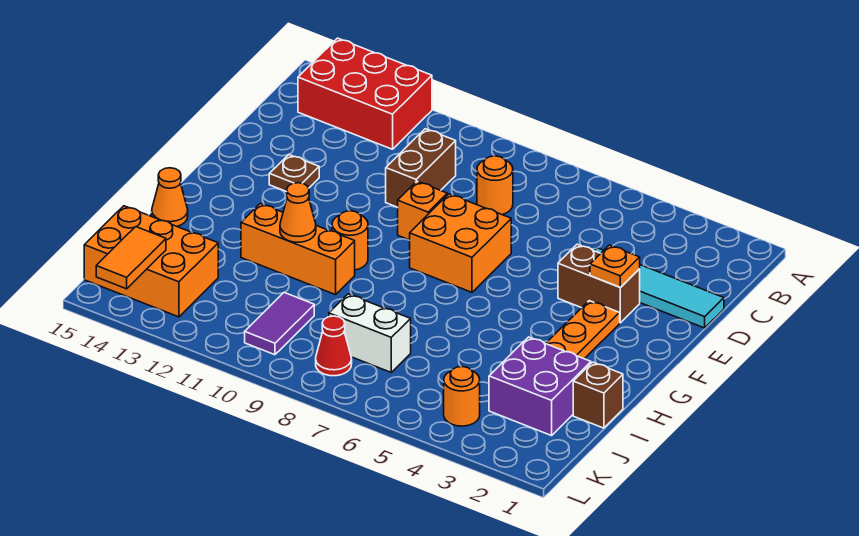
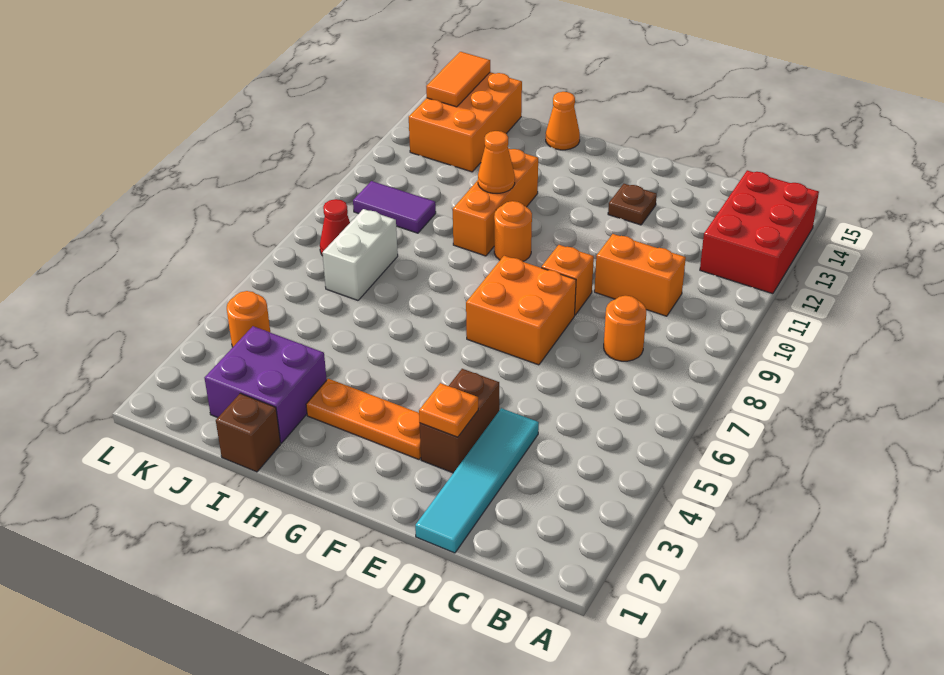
brown brick C10:D10 level 1 -> orange brick C10:D10 level 1
orange tile K14:L14 level 2 -> orange tile K14:K15 level 2

